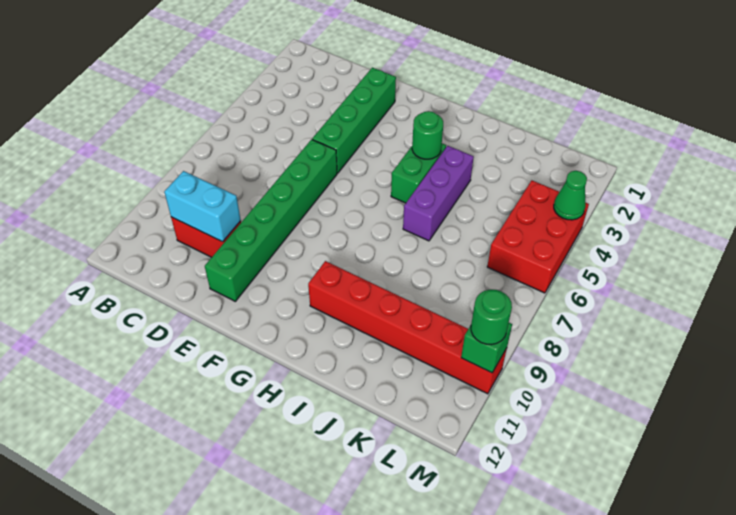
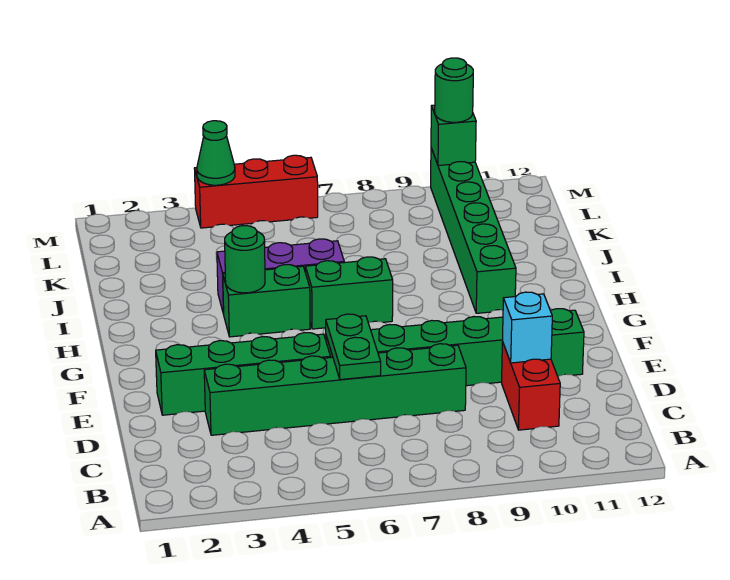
cyan brick C10:D10 level 2 -> cyan brick D10 level 2
none -> green brick D3:D8 level 1
none -> green plate D6:E6 level 2
none -> green brick H6:H7 level 1
red brick H10:M10 level 1 -> green brick H10:M10 level 1
red brick L4:M6 level 1 -> red brick M4:M6 level 1

